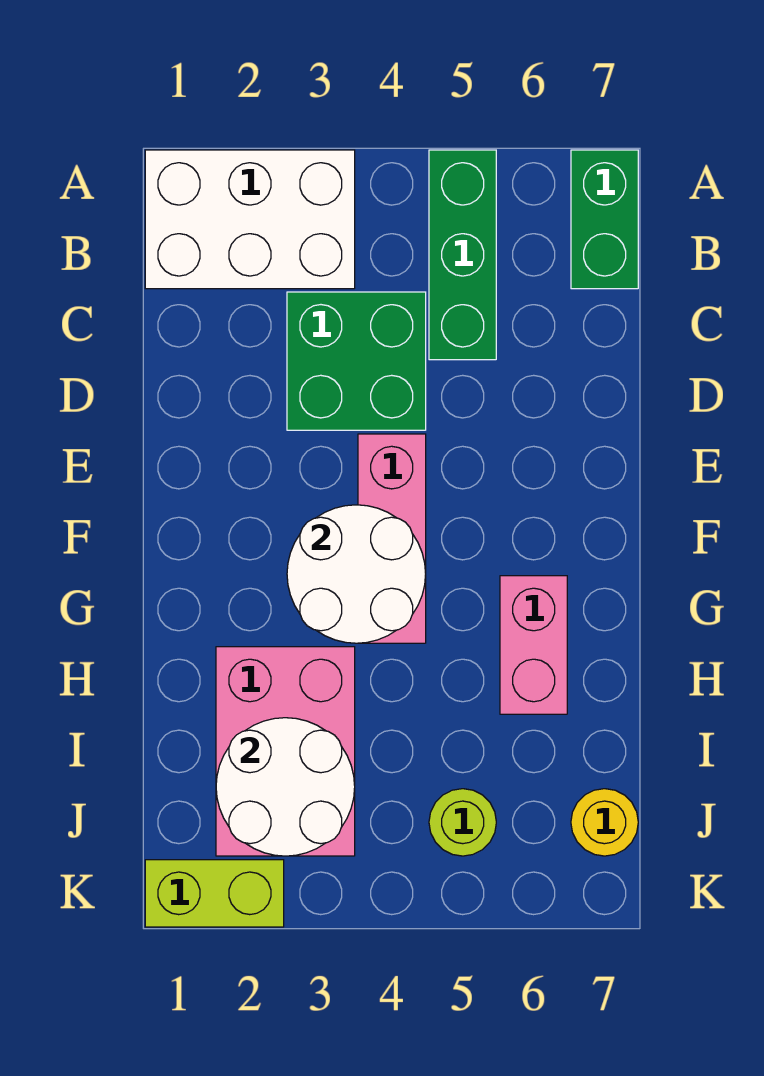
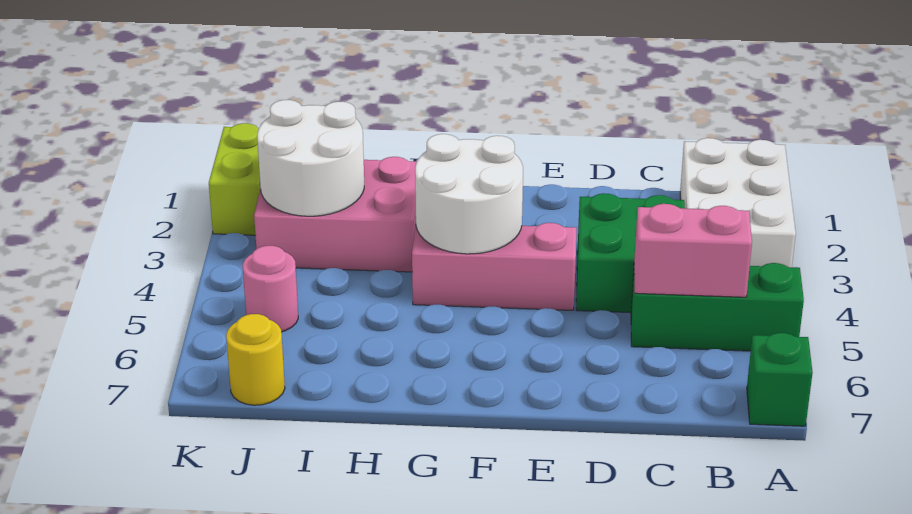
green brick A7:B7 level 1 -> green brick A7 level 1
pink brick G6:H6 level 1 -> pink brick B5:C5 level 2
lime round brick J5 level 1 -> pink round brick J5 level 1

